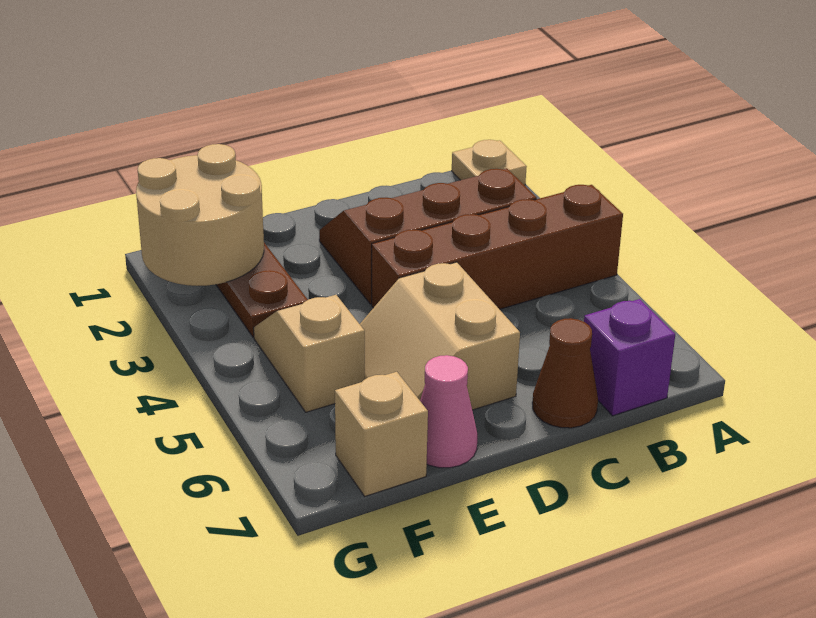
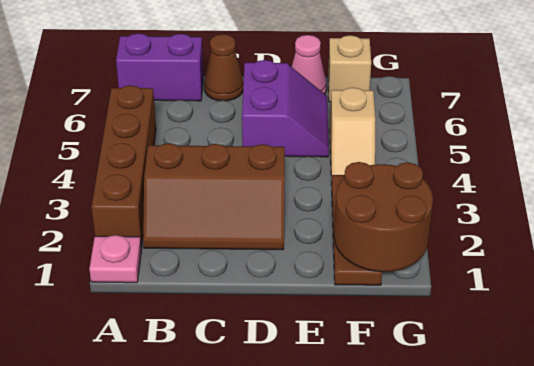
tan plate A1 level 1 -> pink plate A1 level 1
brown brick A4:D4 level 1 -> brown brick A2:A5 level 1
purple brick B7 level 1 -> purple brick A7:B7 level 1
tan slope D5:E6 level 1 top D -> purple slope D5:E6 level 1 top D
tan round brick F1:G2 level 2 -> brown round brick F1:G2 level 2

